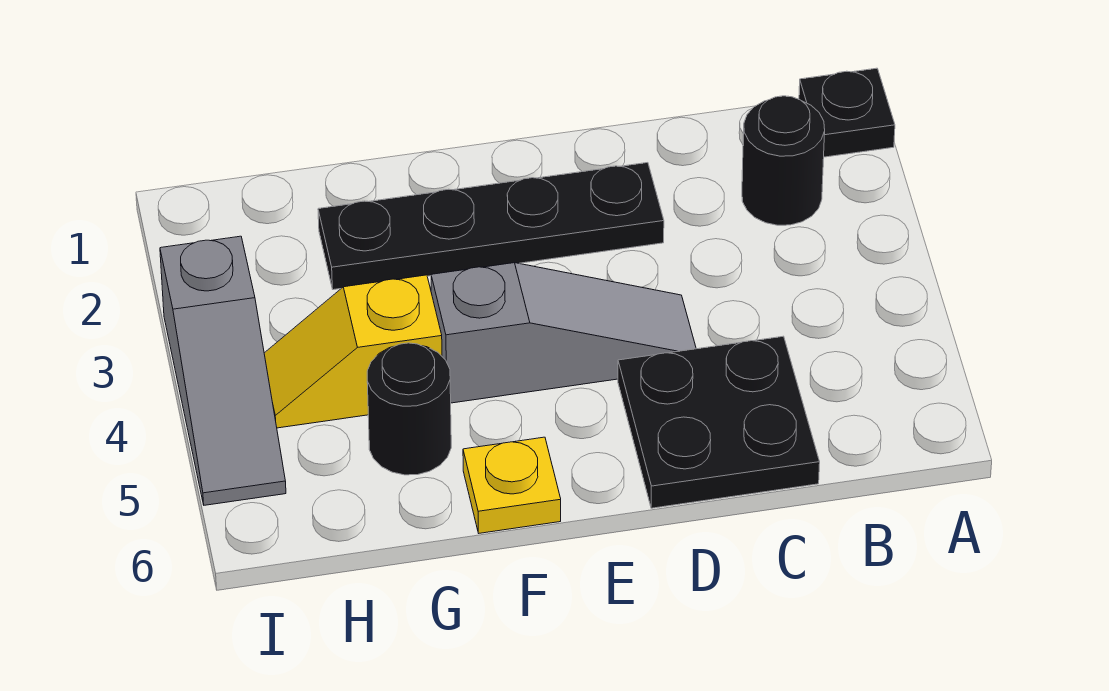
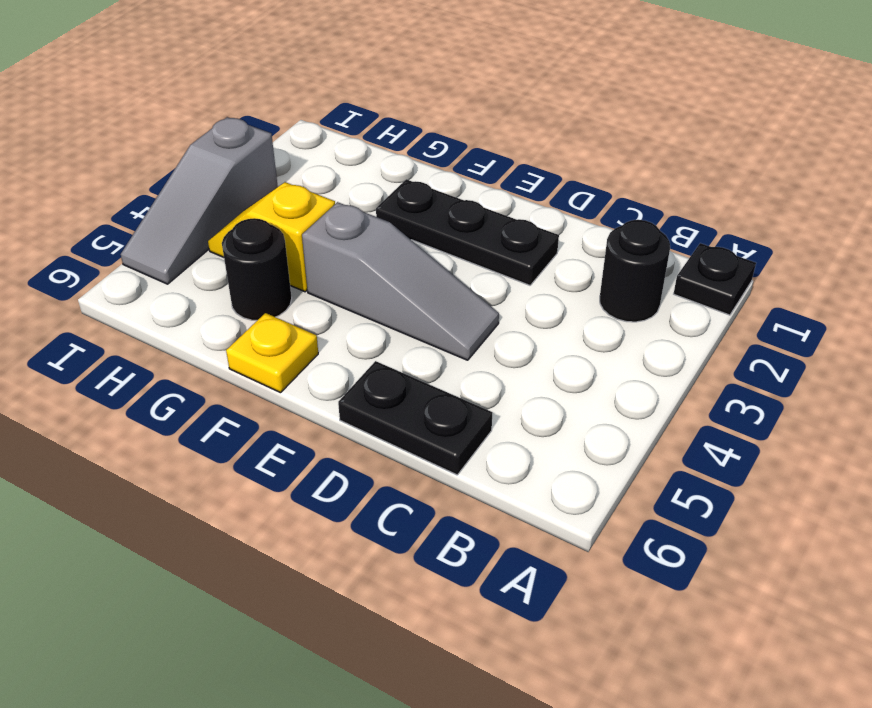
black plate C5:D6 level 1 -> black plate C6:D6 level 1
black plate D2:G2 level 1 -> black plate D2:F2 level 1

